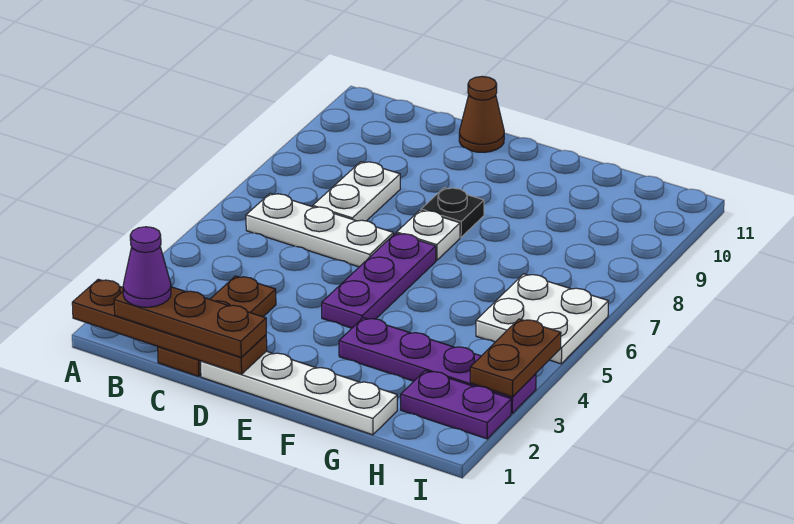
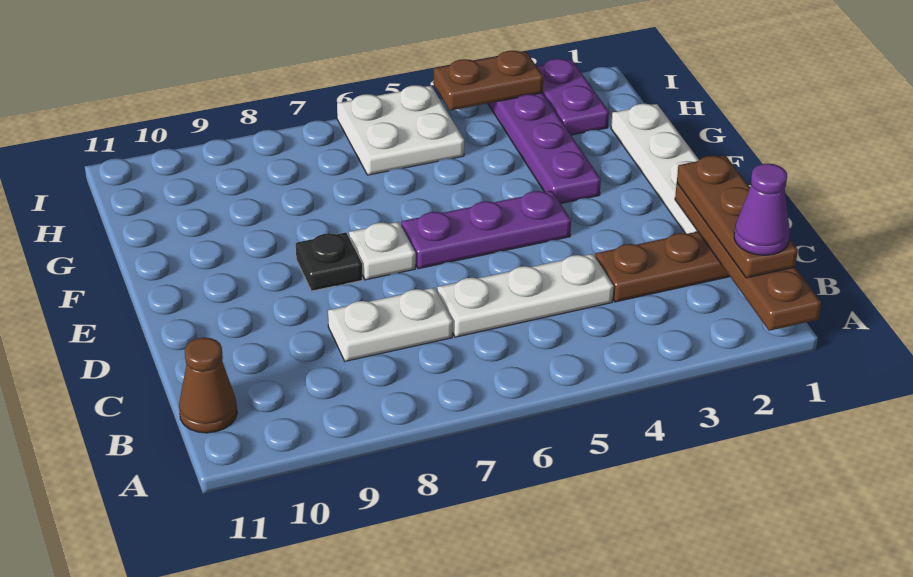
white plate B6:D6 level 1 -> white plate C4:C6 level 1
brown cone D11 level 1 -> brown cone B11 level 1

